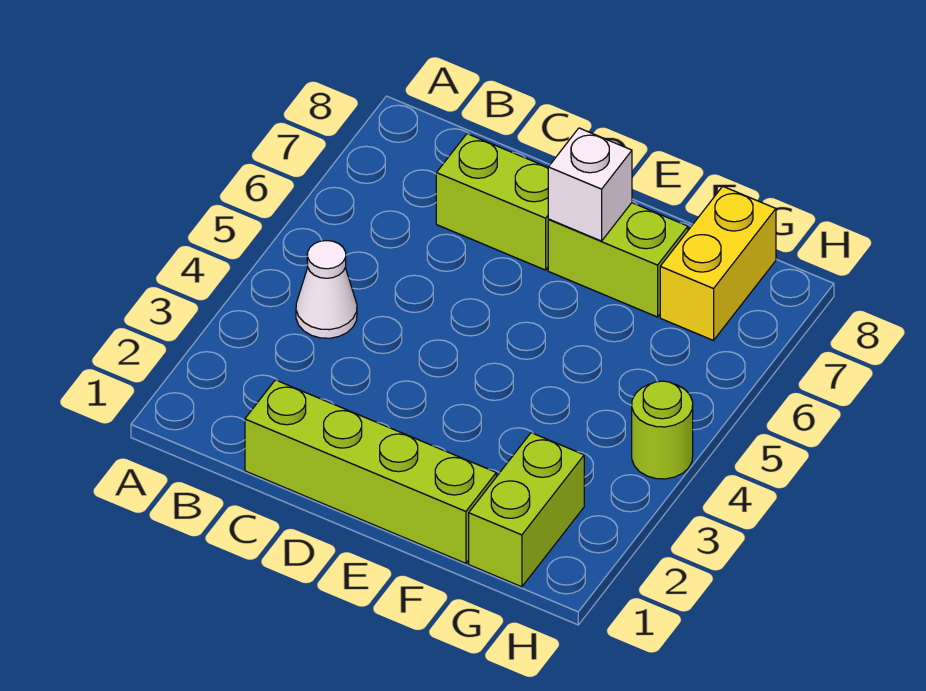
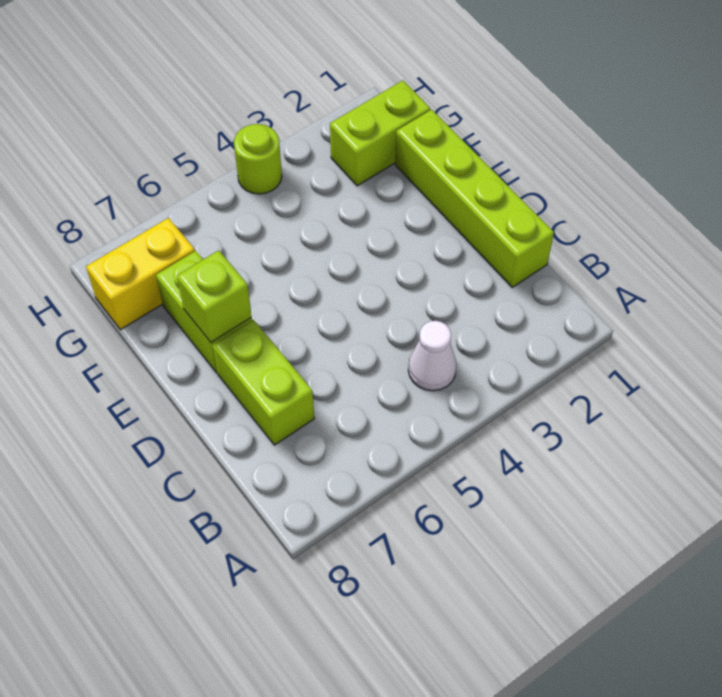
white brick E7 level 2 -> lime brick E7 level 2

